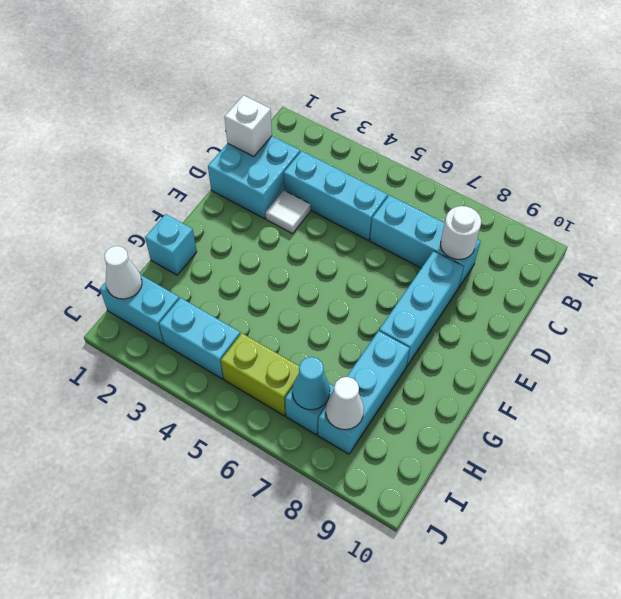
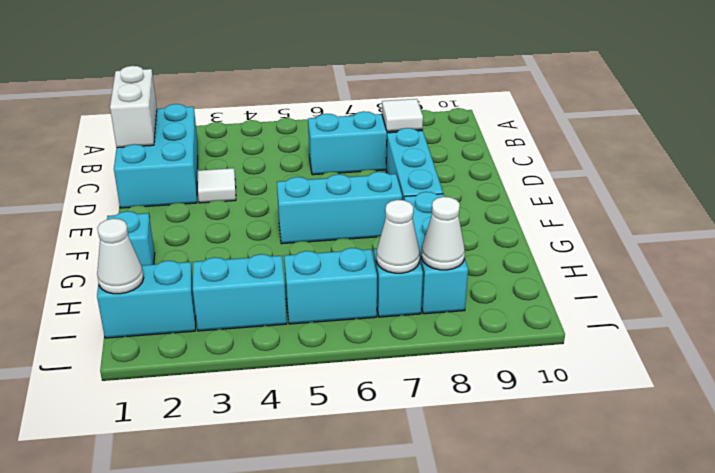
cyan brick C1:D2 level 1 -> cyan brick B1:D2 level 1
white brick C1 level 2 -> white brick B1:C1 level 2
cyan brick C3:C5 level 1 -> cyan brick F5:F7 level 1
white round brick C8 level 2 -> white tile C8 level 2
lime brick I5:I6 level 1 -> cyan brick I5:I6 level 1
cyan cone I7 level 2 -> white cone I7 level 2

